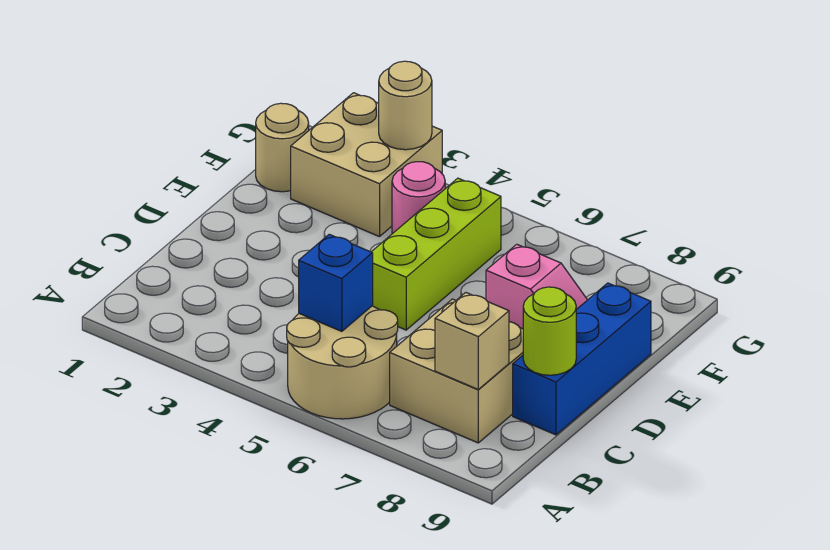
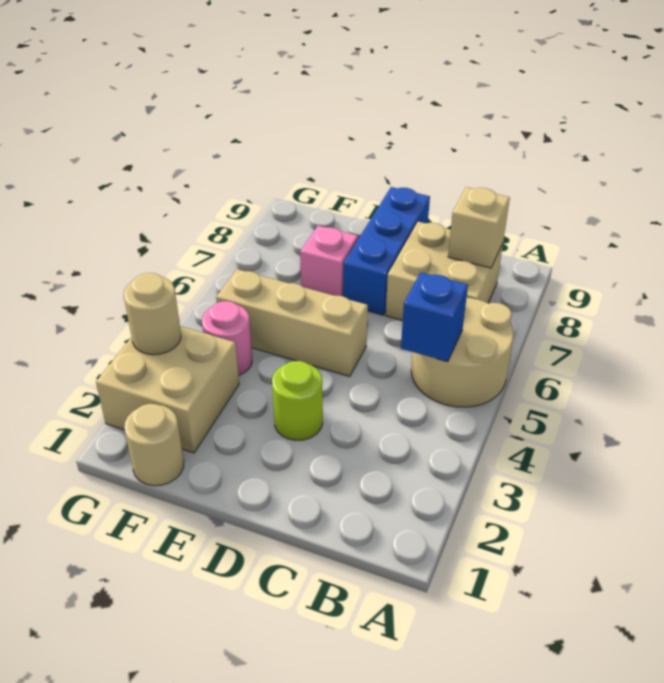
blue brick C9:E9 level 1 -> blue brick D7:D9 level 1
lime round brick C9 level 2 -> lime round brick D3 level 1
lime brick D5:F5 level 1 -> tan brick D5:F5 level 1

